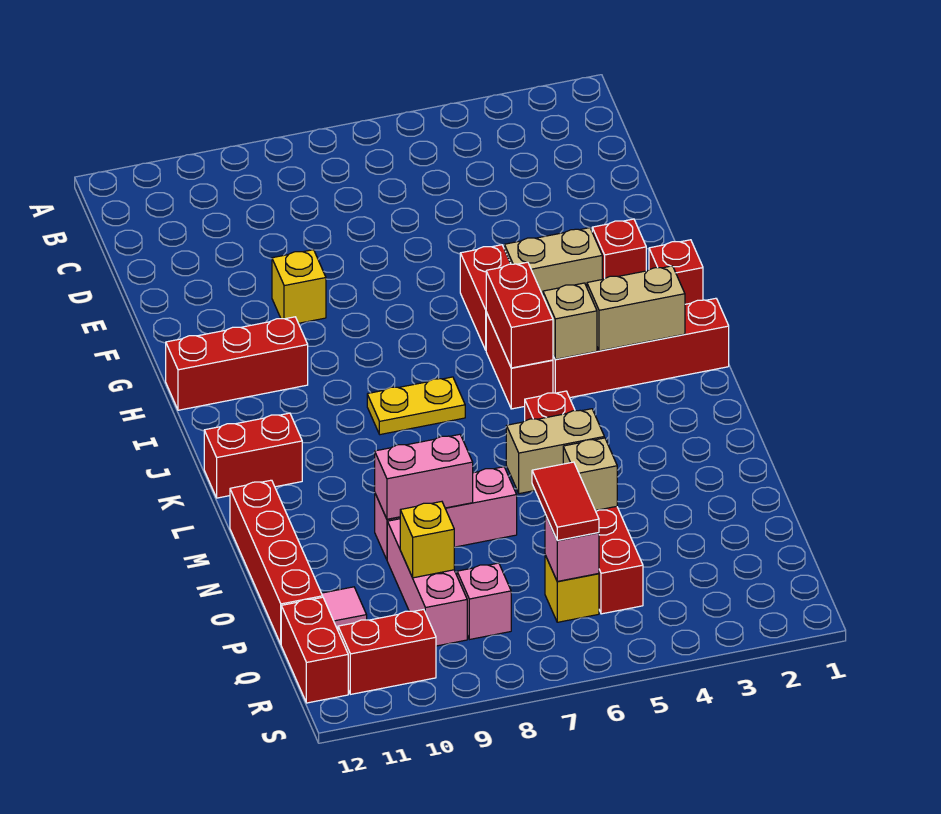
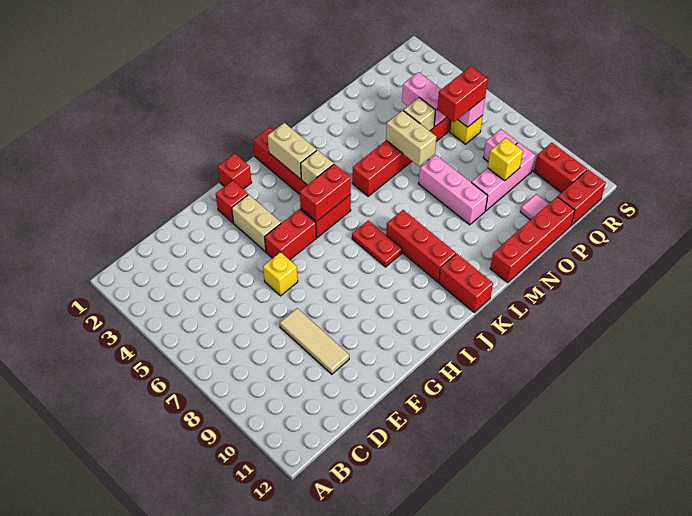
none -> tan tile E8:E10 level 1
yellow brick F9 level 1 -> yellow brick F6 level 1
red brick H10:H12 level 1 -> red brick K8:K10 level 1
yellow plate J7:J8 level 1 -> red plate J7:J8 level 1
pink brick N8:N9 level 2 -> pink brick P4:P5 level 2
red tile P6:Q6 level 3 -> red brick P6:Q6 level 3

